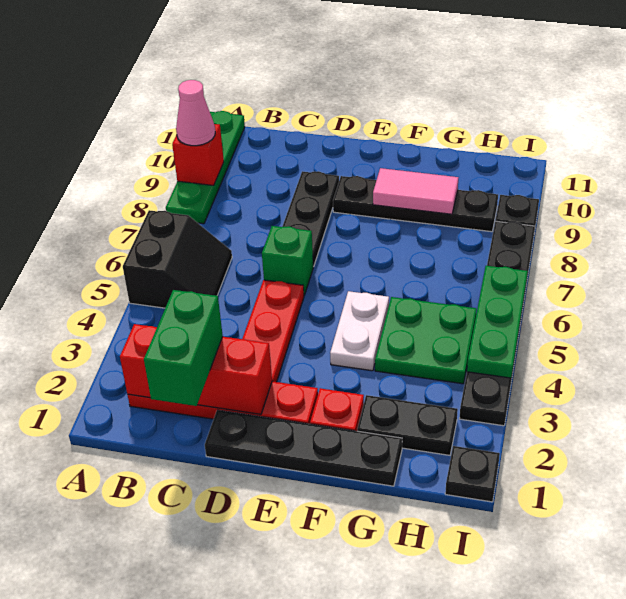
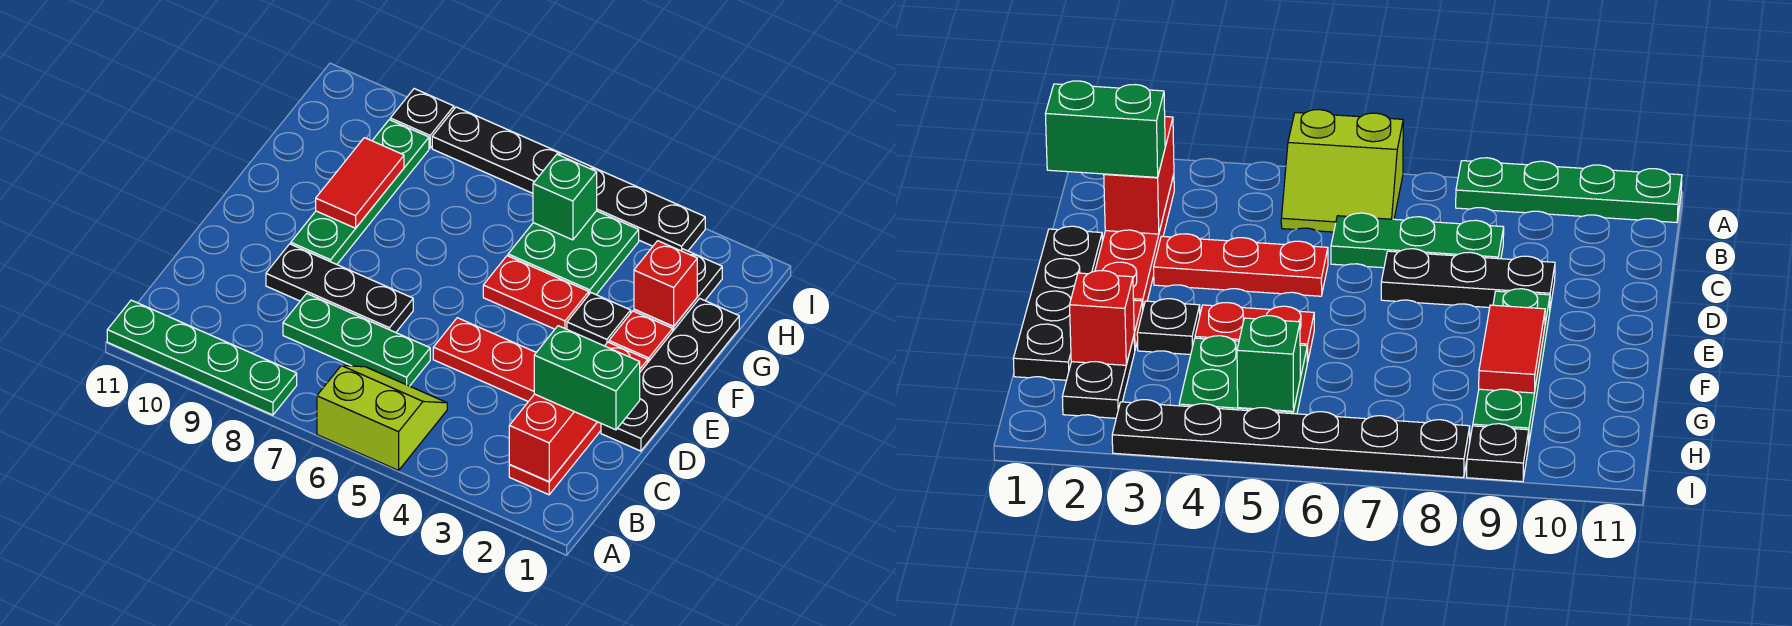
black slope A5:B6 level 1 top A -> lime slope A5:B6 level 1 top A
red brick A9 level 2 -> red brick G2 level 2
pink cone A9 level 3 -> none
red brick B2:D2 level 2 -> red brick B2:C2 level 2
green brick D6 level 1 -> green brick H5 level 2
black plate E9:H9 level 1 -> green plate E9:H9 level 1
white plate F4:F5 level 1 -> red plate F4:F5 level 1
pink tile F9:G9 level 2 -> red tile F9:G9 level 2
black plate I1 level 1 -> black plate F3 level 1
green plate I4:I6 level 2 -> green plate C6:C8 level 1

